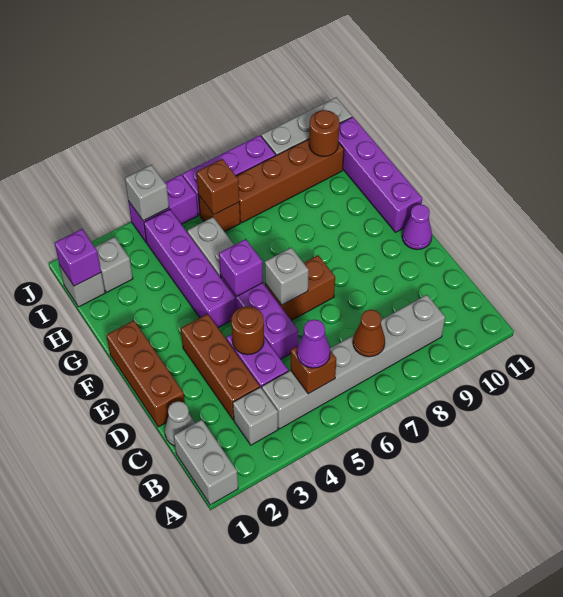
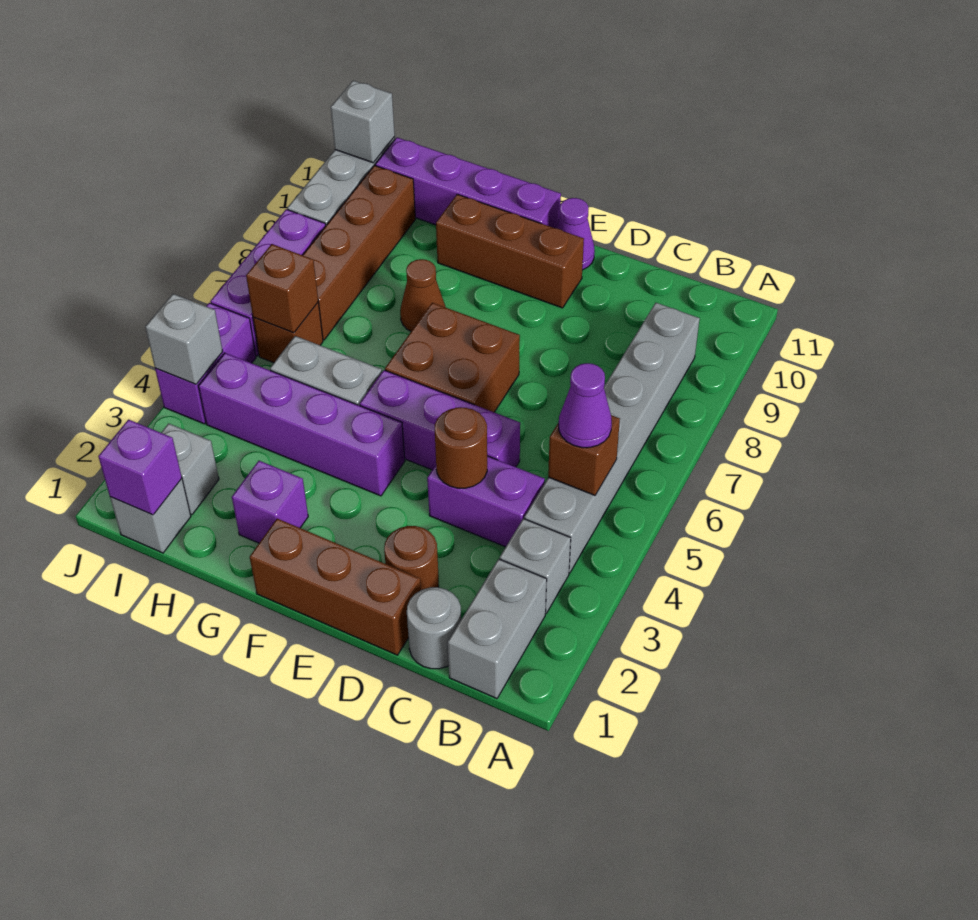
grey brick A1:B1 level 1 -> grey brick B1:B2 level 1
brown cone B7 level 2 -> brown cone G8 level 1
grey cone C1 level 1 -> grey round brick C1 level 1
brown brick C3:E3 level 1 -> brown brick E10:G10 level 1
brown brick E6:E7 level 1 -> brown brick E6:F7 level 1
grey brick E6 level 2 -> grey brick J11 level 2
purple brick F5 level 2 -> purple brick G2 level 1
brown round brick I10 level 2 -> brown round brick D2 level 1

